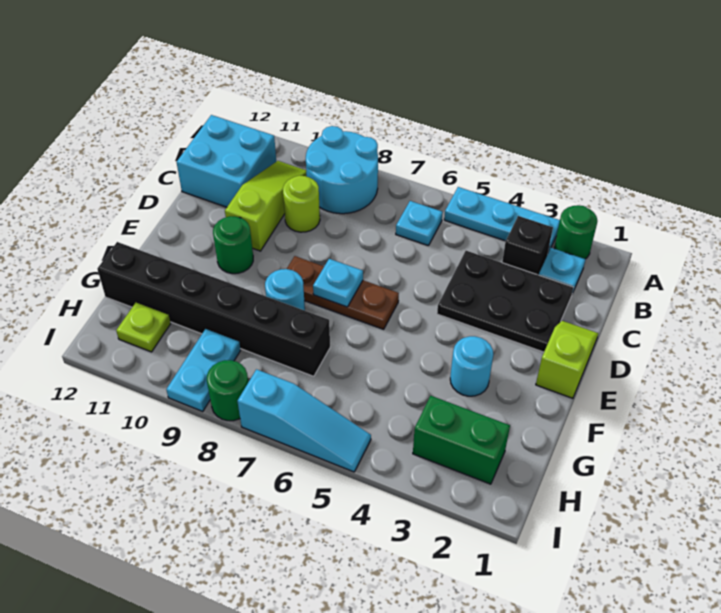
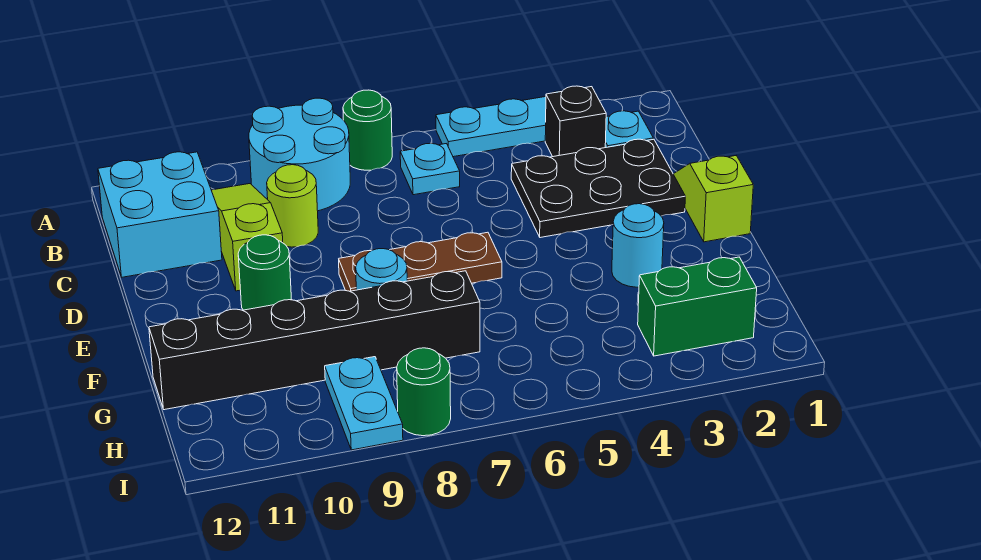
green round brick A2 level 1 -> green round brick A7 level 1
cyan plate E7 level 2 -> none
lime plate H11 level 1 -> none
cyan slope I5:I7 level 1 top 7 -> none

